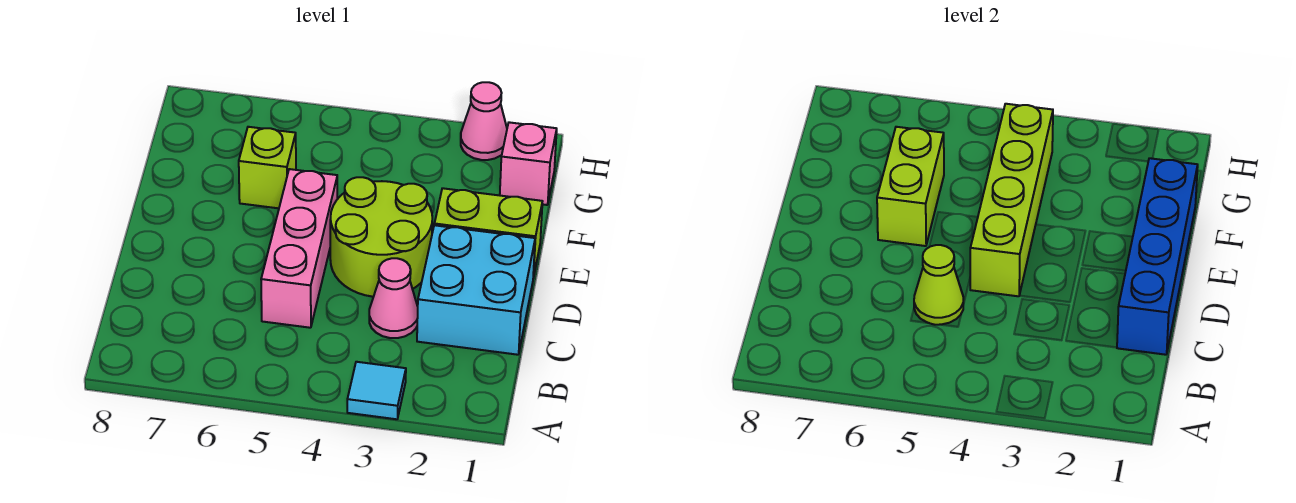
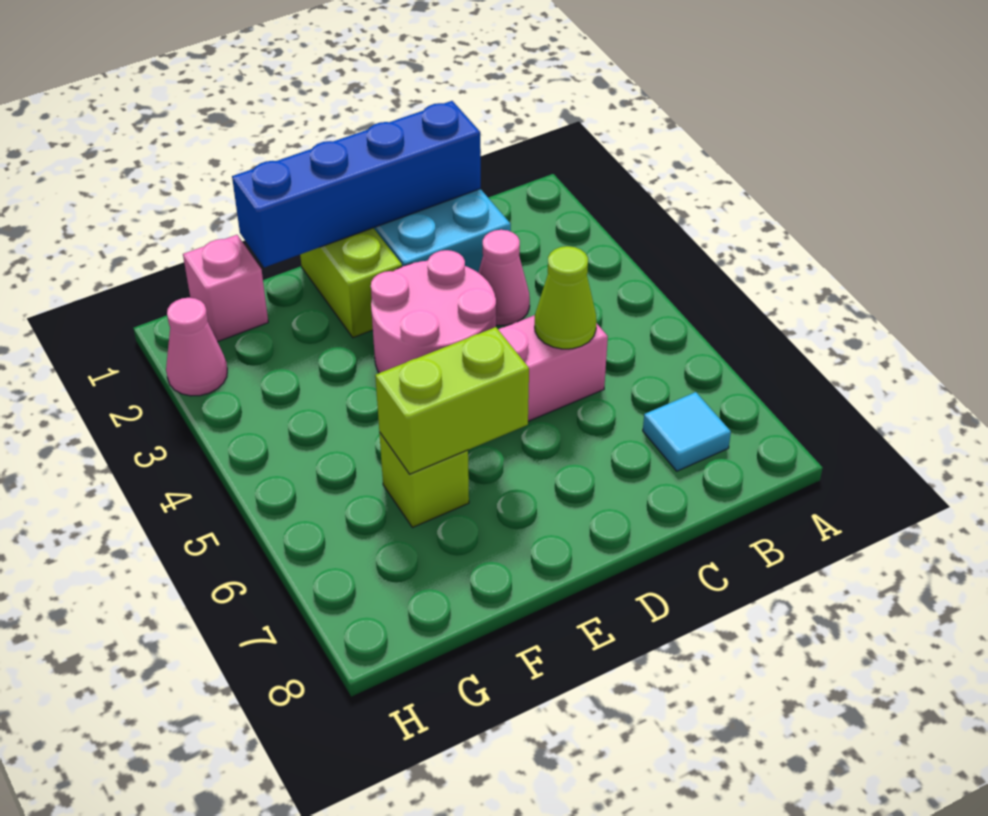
cyan tile A3 level 1 -> cyan tile B7 level 1
lime round brick D3:E4 level 1 -> pink round brick D3:E4 level 1
lime brick D4:G4 level 2 -> none

